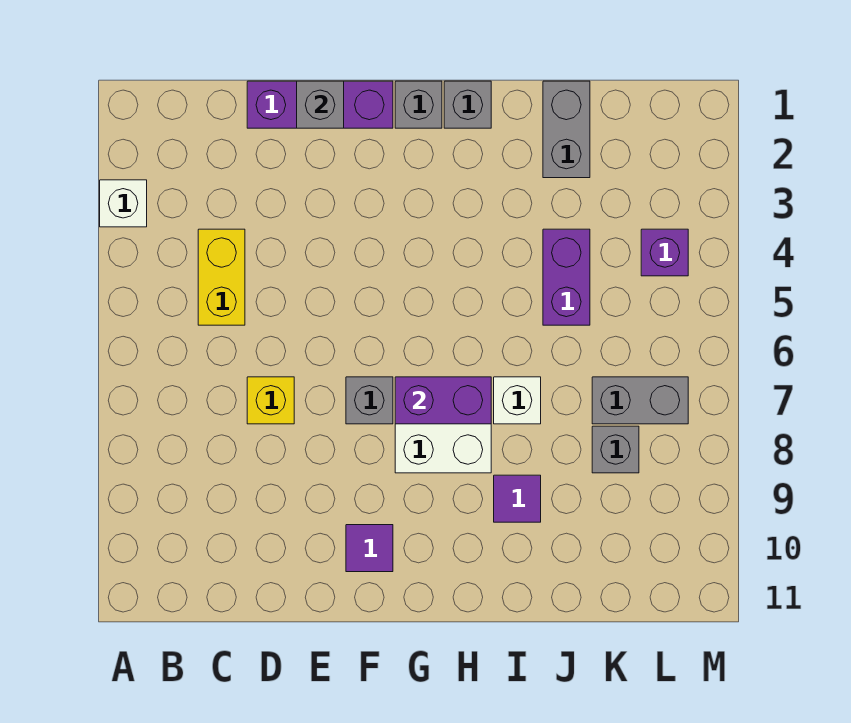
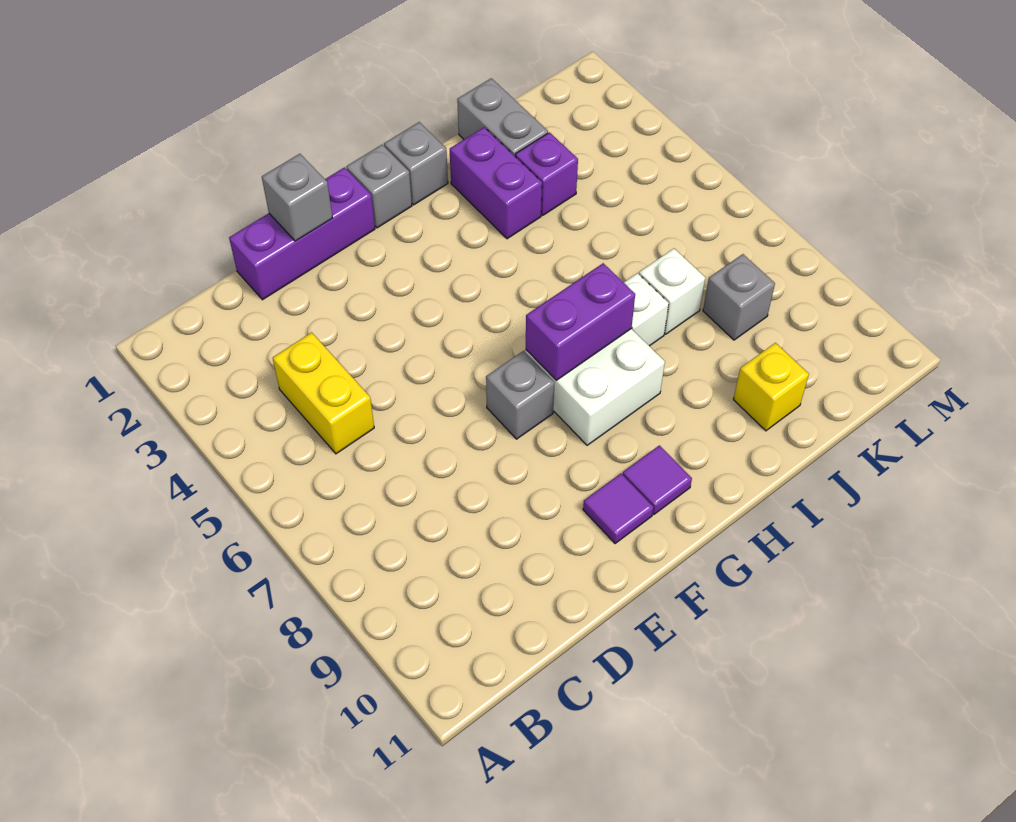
white brick A3 level 1 -> white brick J7 level 1
yellow brick D7 level 1 -> yellow brick J10 level 1
purple tile I9 level 1 -> purple tile G10 level 1
purple brick J4:J5 level 1 -> purple brick I2:I3 level 1
grey brick K7:L7 level 1 -> none
purple brick L4 level 1 -> purple brick J3 level 1

